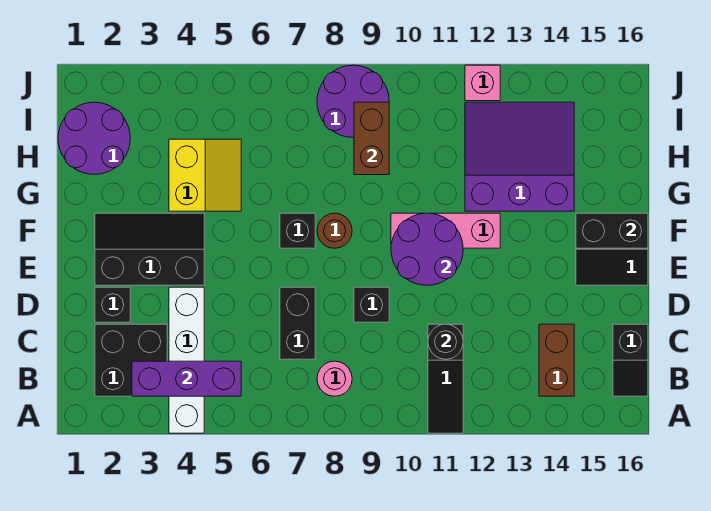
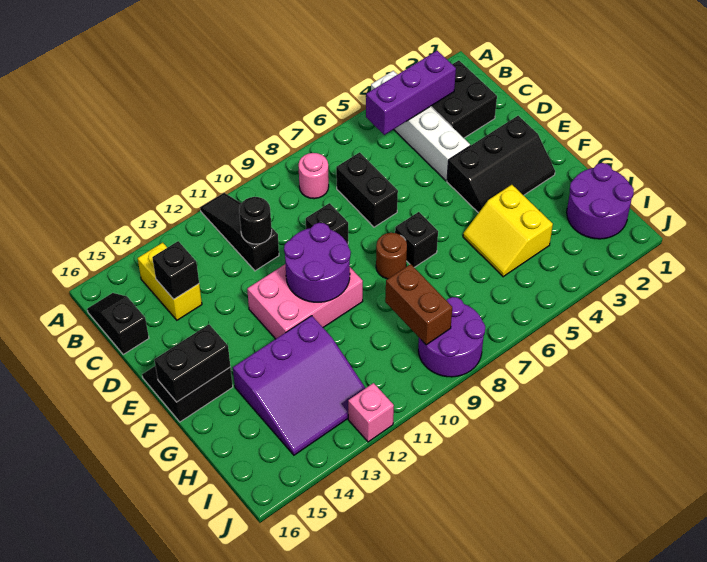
brown brick B14:C14 level 1 -> yellow brick B14:C14 level 1
black brick D2 level 1 -> black brick C14 level 2
pink brick F10:F12 level 1 -> pink brick E10:F12 level 1

